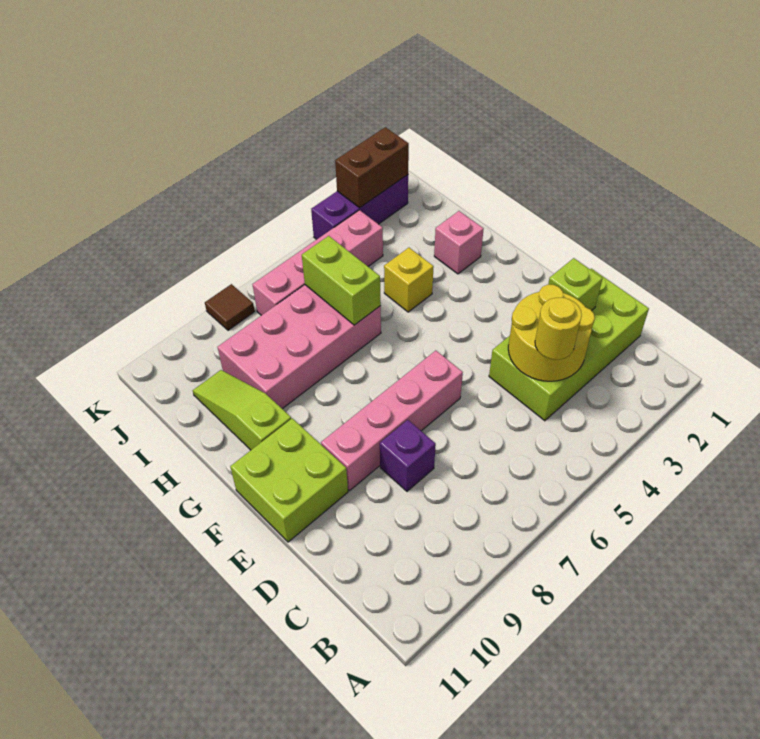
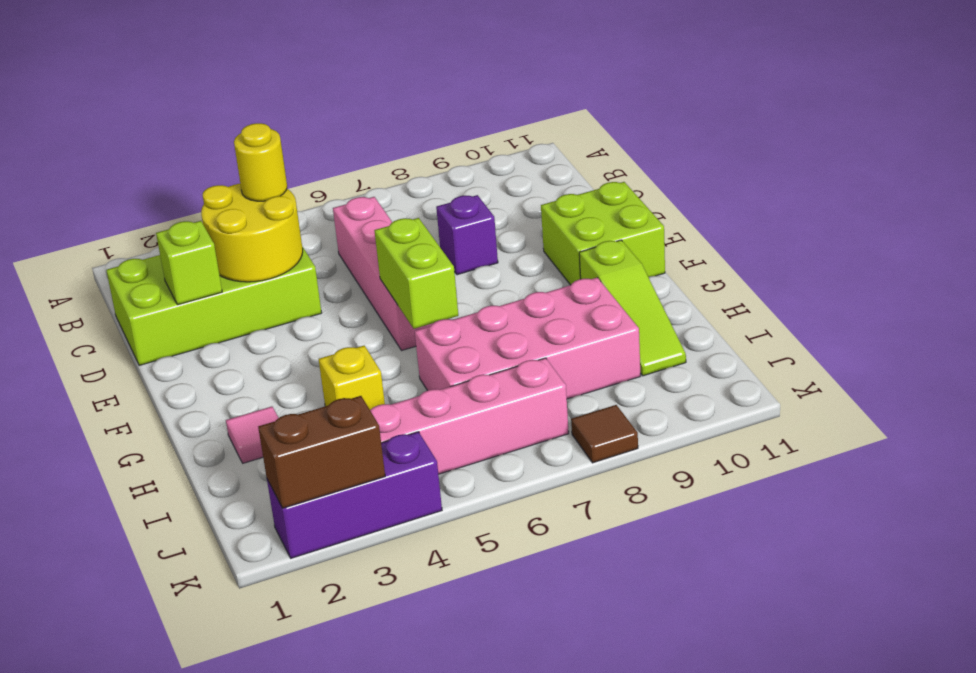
pink brick E6:E9 level 1 -> pink brick C6:F6 level 1
pink brick H2 level 1 -> pink tile H2 level 1
lime brick H6:I6 level 2 -> lime brick F6:G6 level 2

